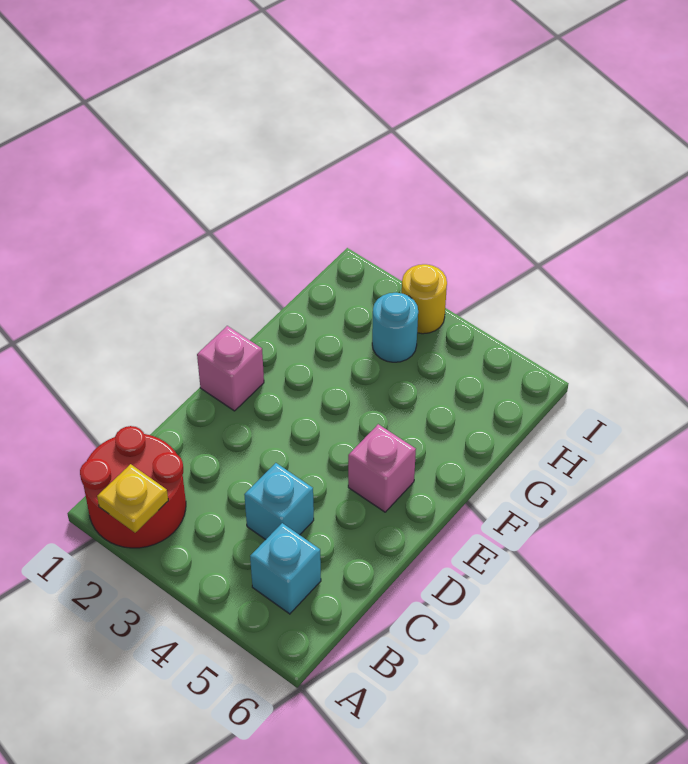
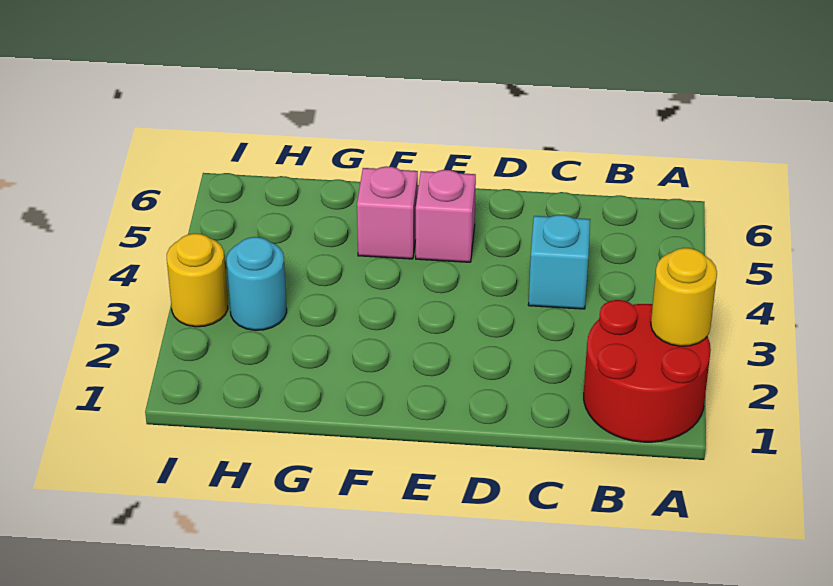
yellow plate A2 level 2 -> yellow round brick A2 level 2
cyan brick B5 level 1 -> none
pink brick E1 level 1 -> pink brick F5 level 1

